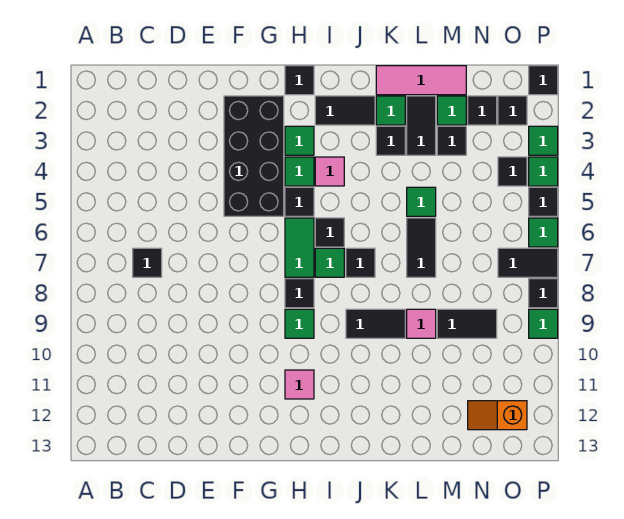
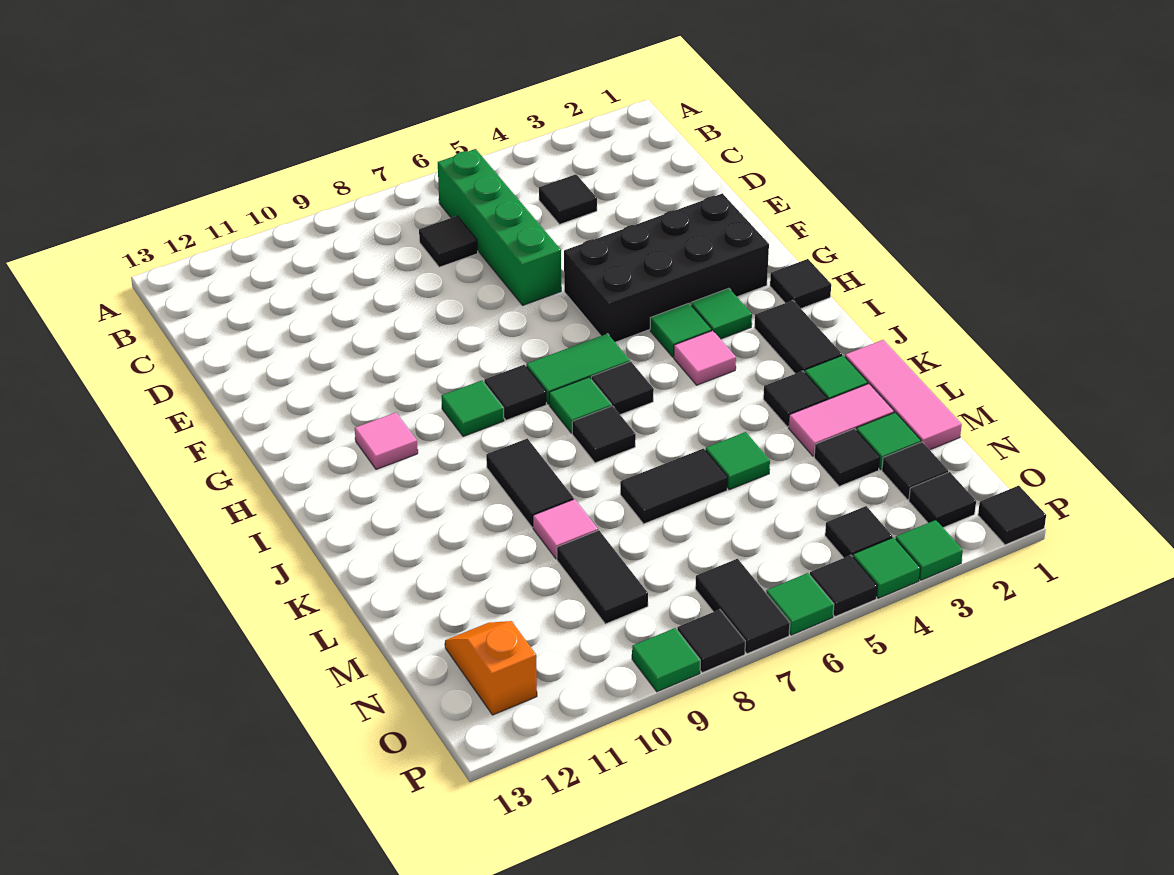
none -> green brick B6:E6 level 1
black tile H5 level 1 -> black tile C4 level 1
black tile L2:L3 level 1 -> pink tile L2:L3 level 1

